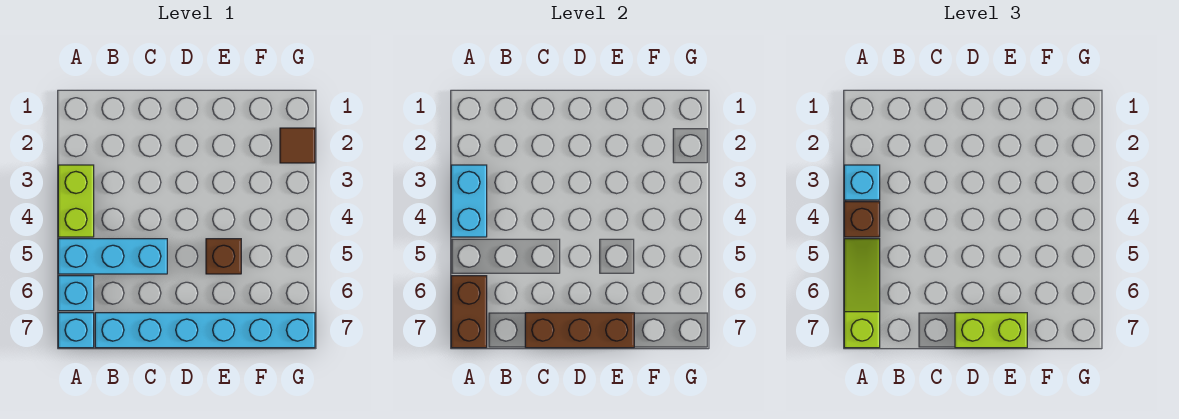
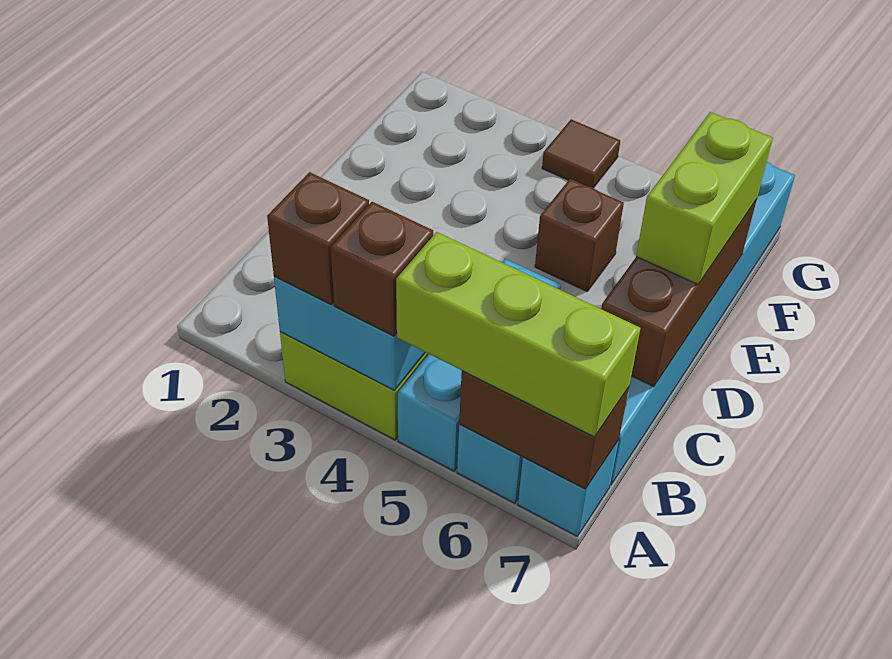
cyan brick A3 level 3 -> brown brick A3 level 3
lime slope A5:A7 level 3 top 7 -> lime brick A5:A7 level 3
brown tile G2 level 1 -> brown tile G4 level 1

